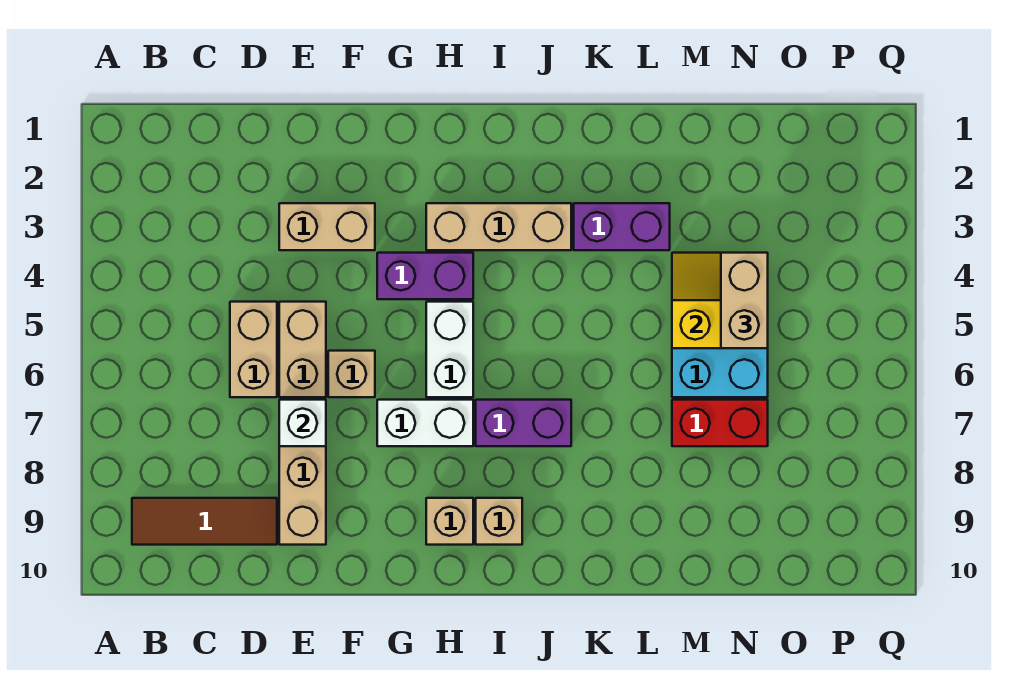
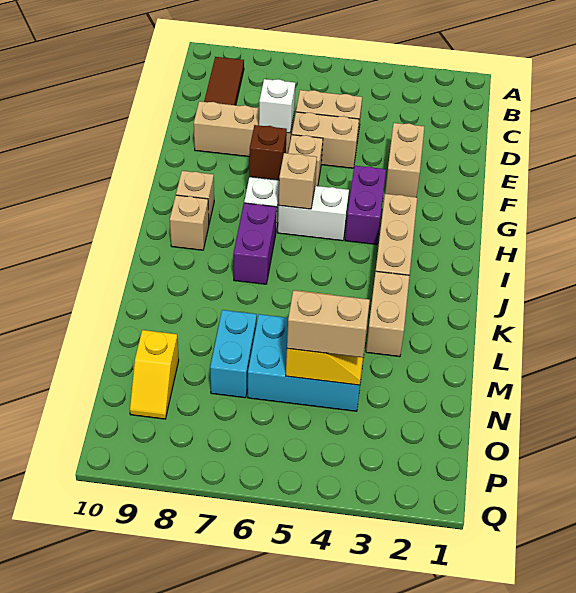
none -> brown brick G7 level 2
none -> tan brick H6 level 2
purple brick K3:L3 level 1 -> tan brick K3:L3 level 1
red brick M7:N7 level 1 -> cyan brick M7:N7 level 1
none -> yellow slope N9:O9 level 1 top N

